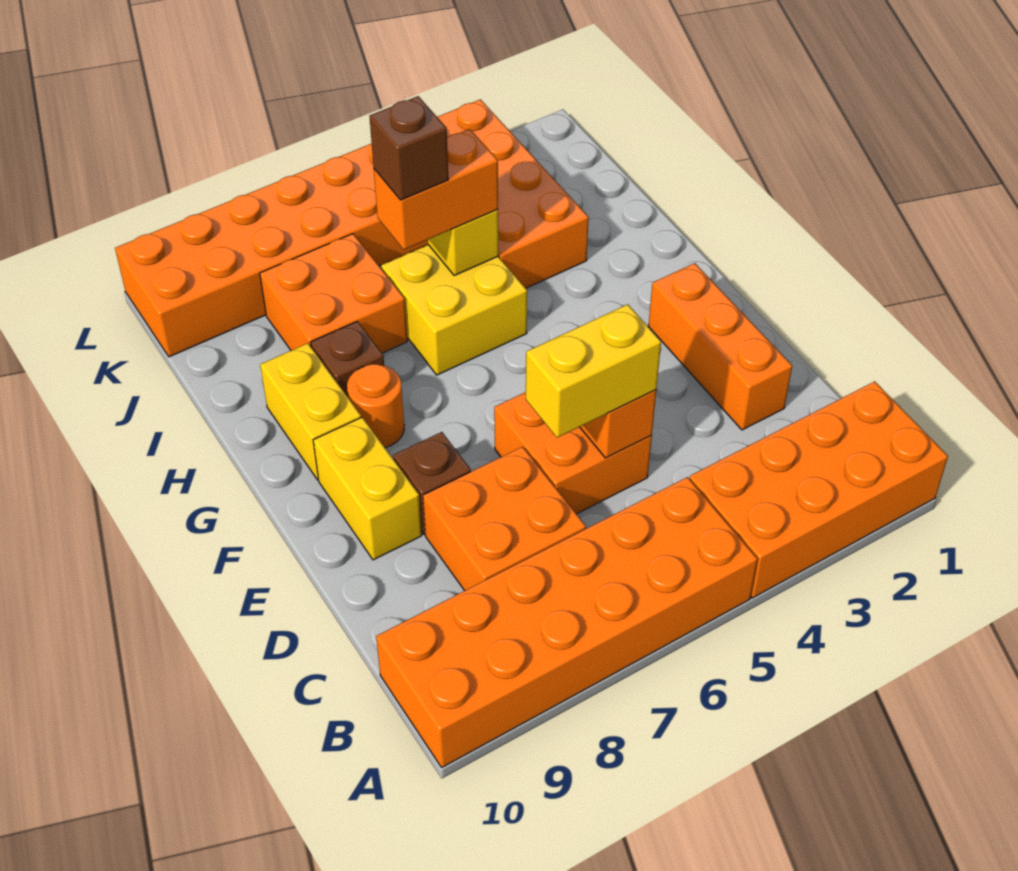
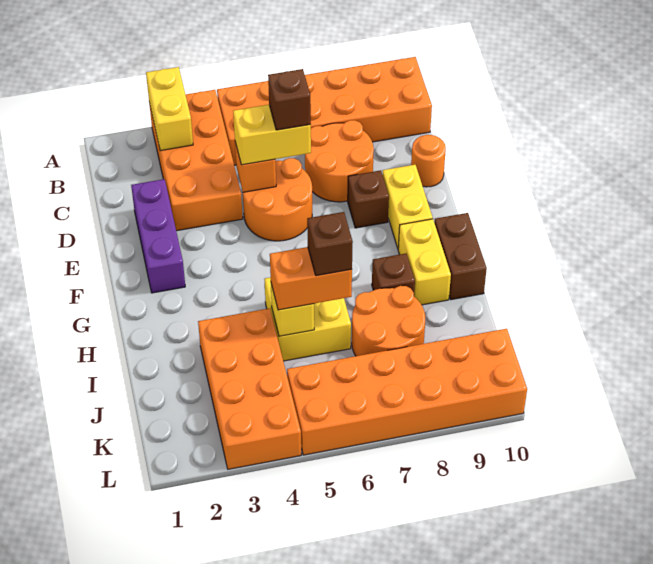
orange brick A1:B4 level 1 -> orange brick A3:D4 level 1
none -> yellow brick A3:B3 level 2
orange brick C7:D8 level 1 -> orange round brick C7:D8 level 1
orange brick D2:F2 level 1 -> purple brick D2:F2 level 1
orange brick D5:E6 level 1 -> orange round brick D5:E6 level 1
none -> brown brick D6 level 4
orange round brick G8 level 1 -> orange round brick D10 level 1
none -> brown brick G10:H10 level 1
orange brick I7:J8 level 1 -> orange round brick I7:J8 level 1

